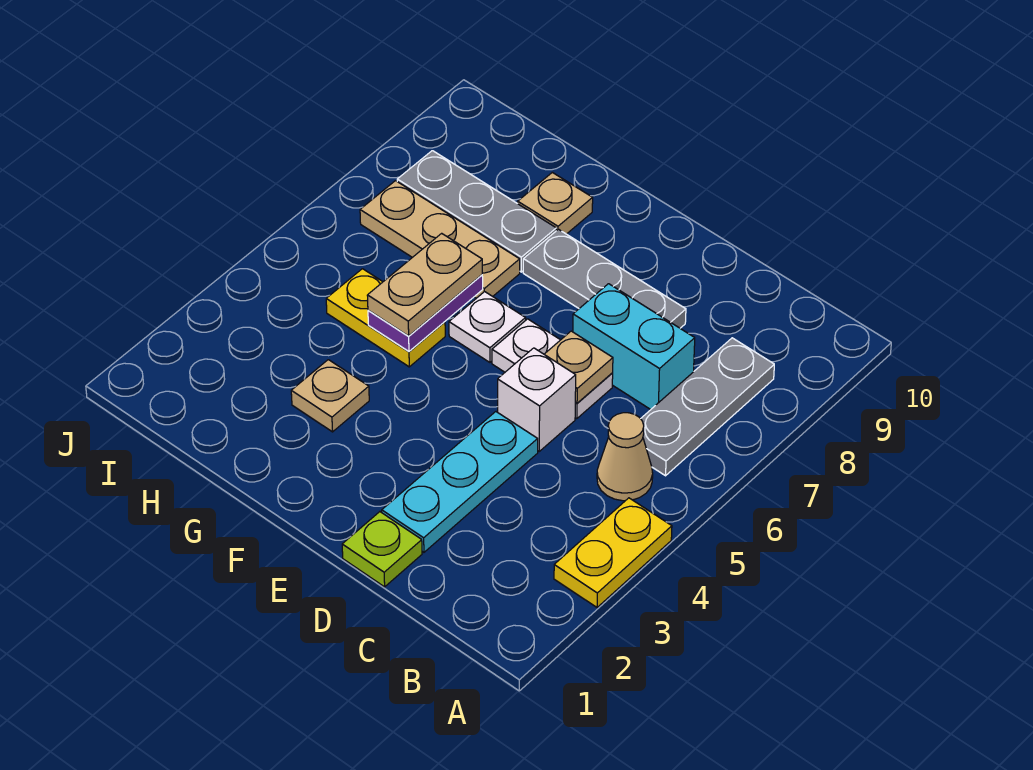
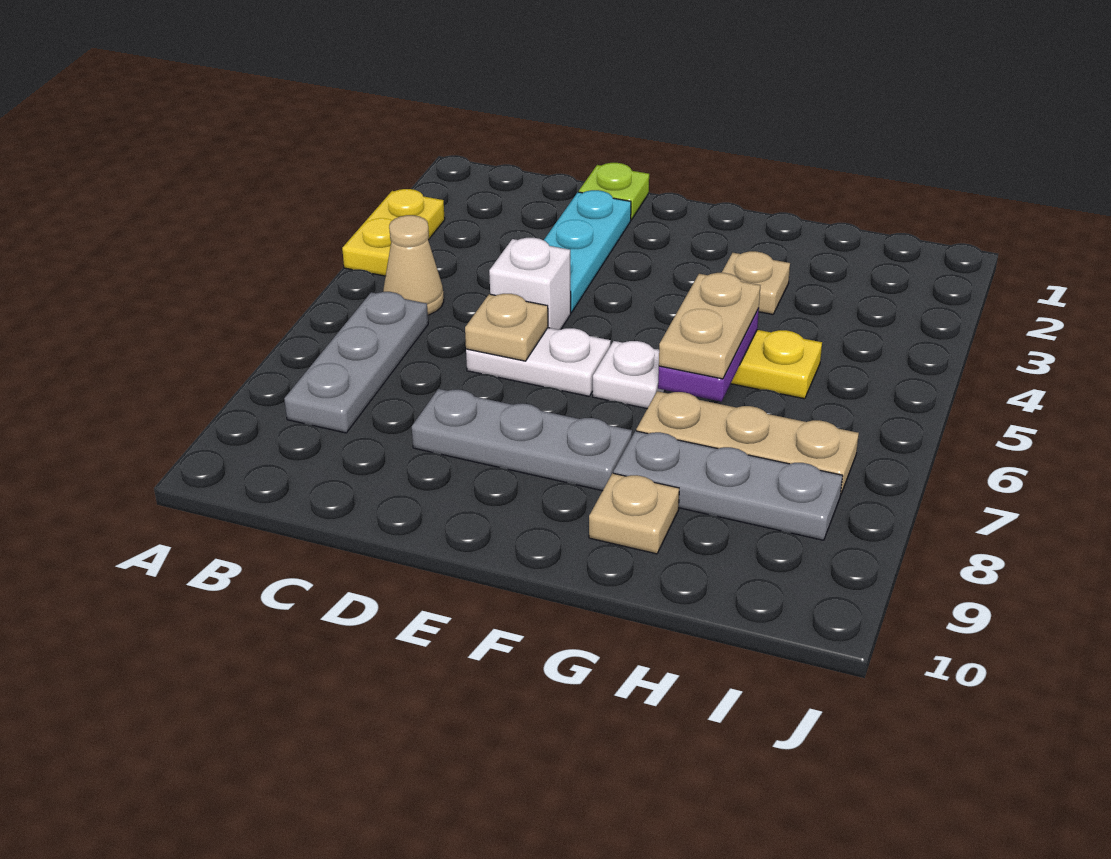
cyan brick C7:D7 level 1 -> none

